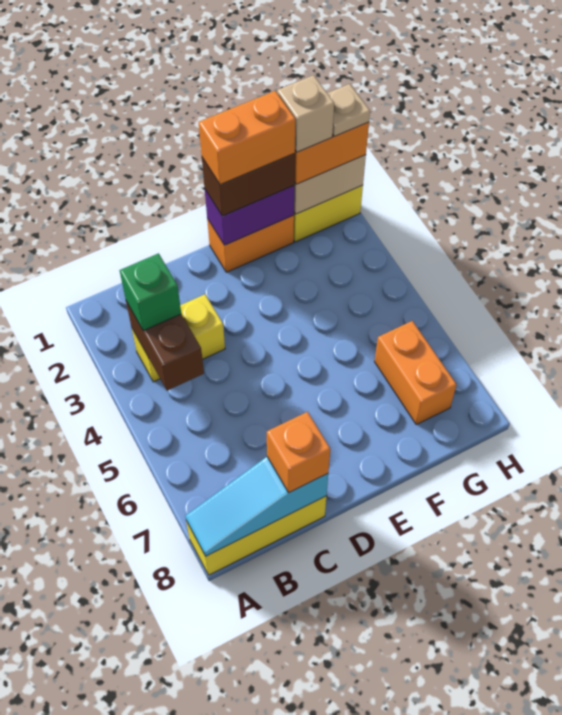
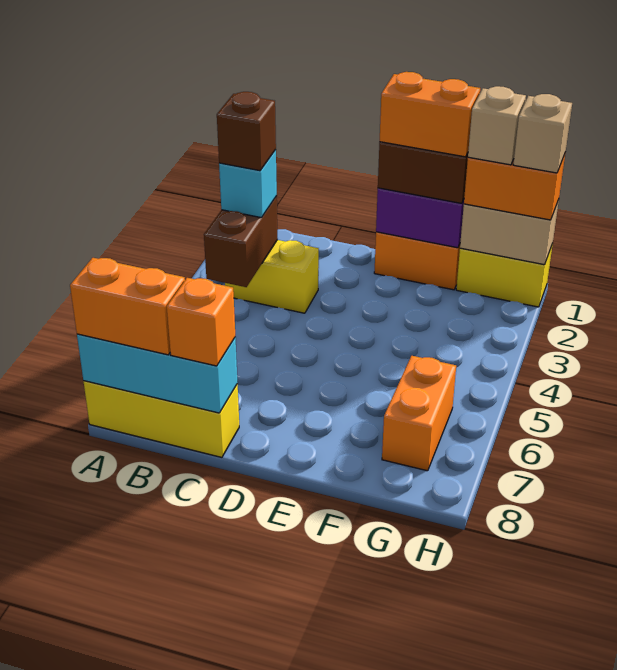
cyan slope A8:C8 level 2 top C -> cyan brick A8:C8 level 2
none -> orange brick A8:B8 level 3
green brick B3 level 3 -> cyan brick B3 level 3
none -> brown brick B3 level 4
tan plate H1 level 4 -> tan brick H1 level 4

